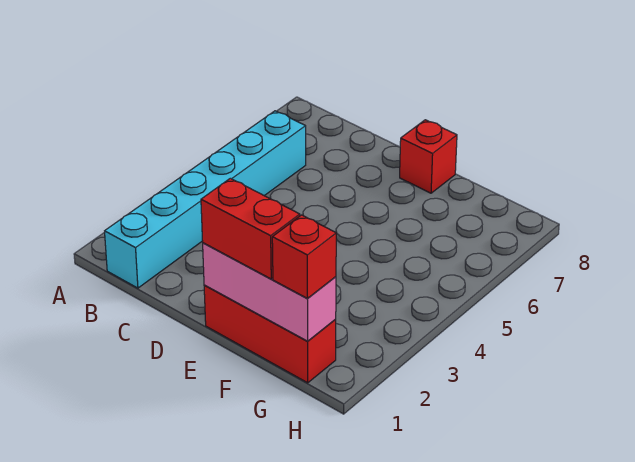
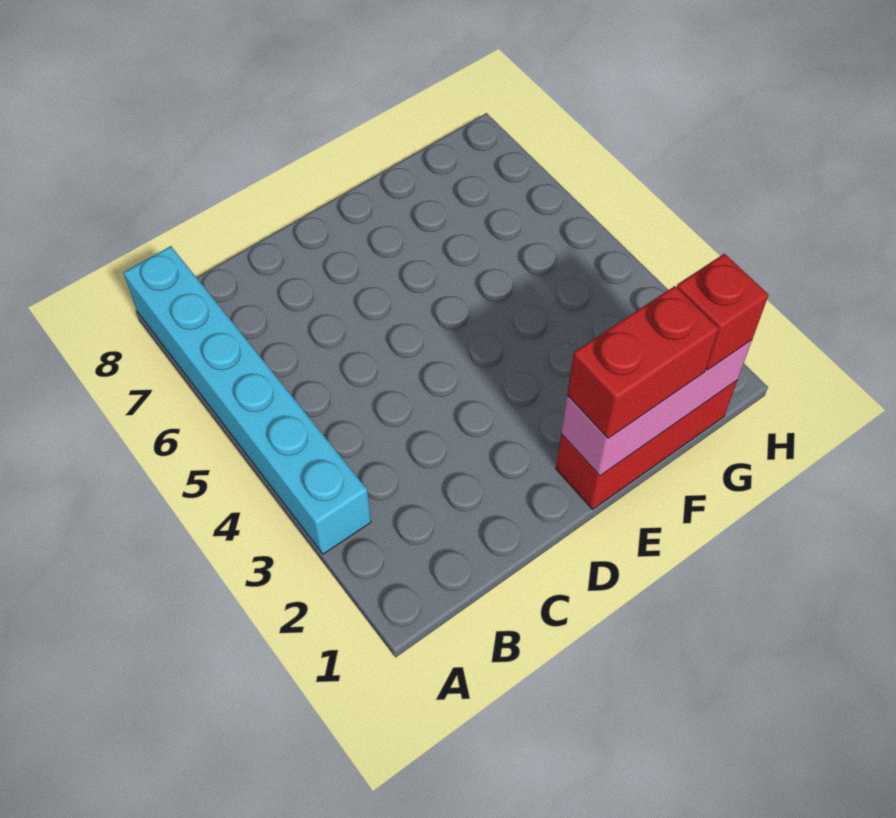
cyan brick B1:B6 level 1 -> cyan brick A3:A8 level 1
red brick E8 level 1 -> none

